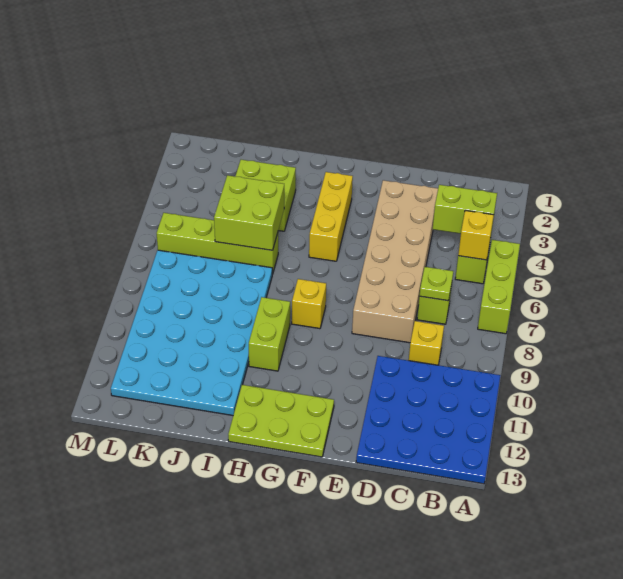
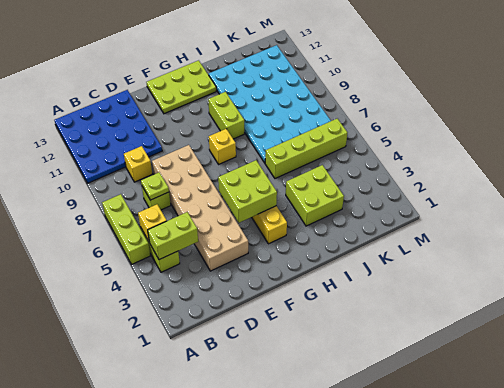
lime brick I5:J6 level 2 -> lime brick F4:G5 level 2

